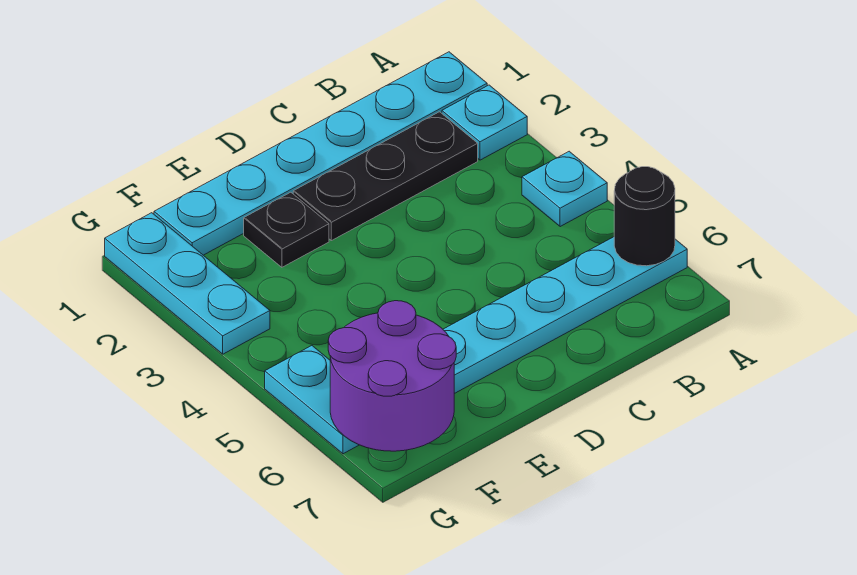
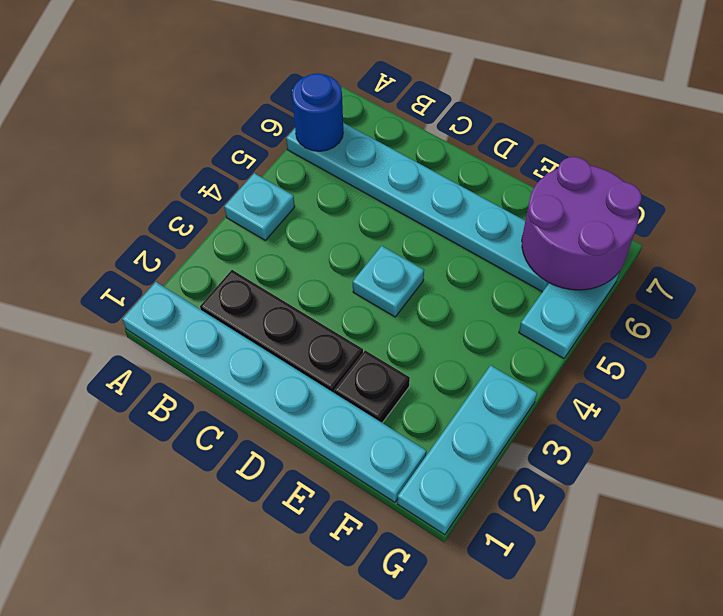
cyan plate A2 level 1 -> cyan plate D4 level 1
black round brick A6 level 2 -> blue round brick A6 level 2

